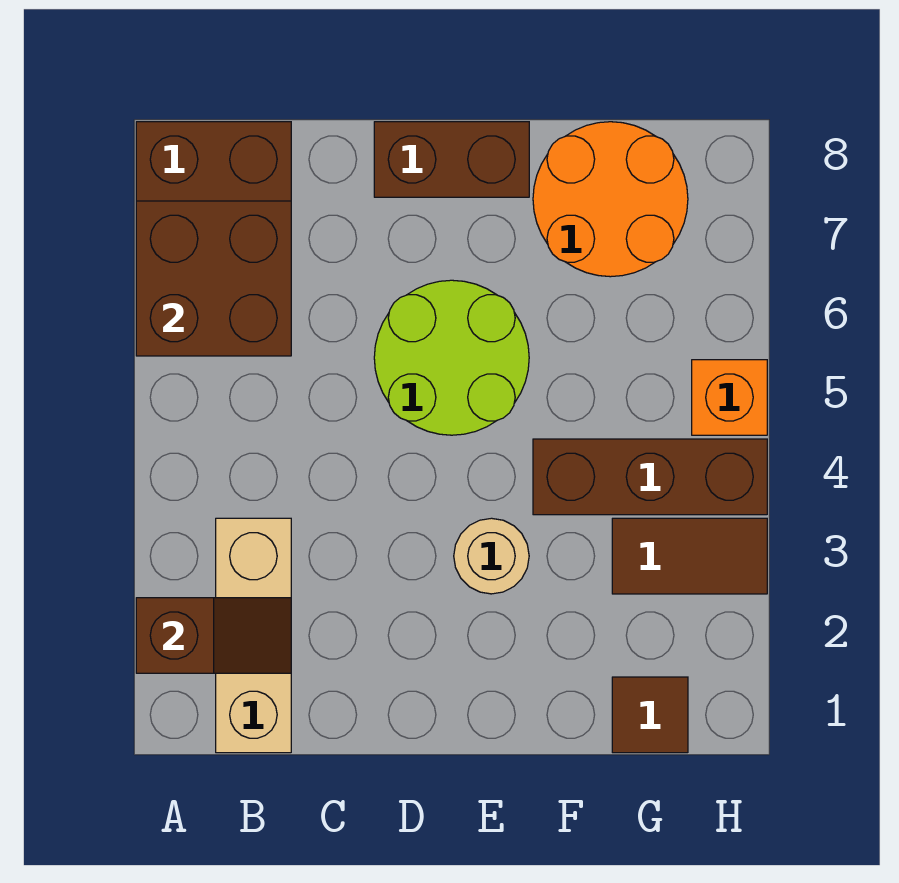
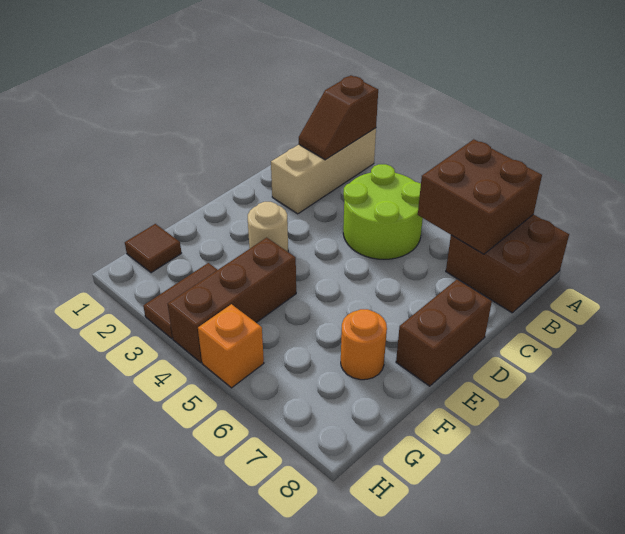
tan brick B1:B3 level 1 -> tan brick A2:C2 level 1
lime round brick D5:E6 level 1 -> lime round brick B4:C5 level 1
orange round brick F7:G8 level 1 -> orange round brick F7 level 1

